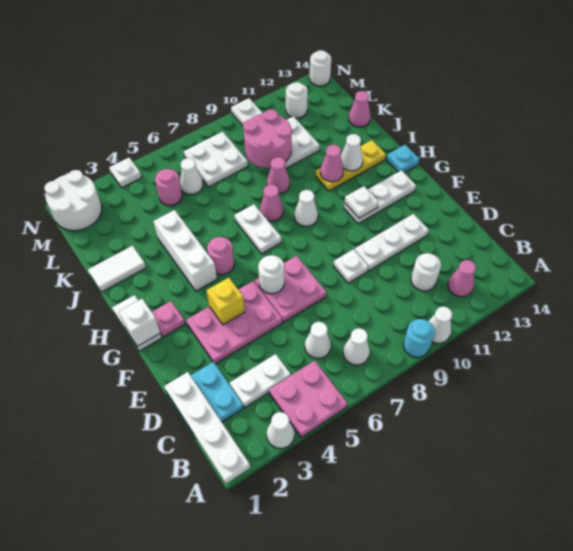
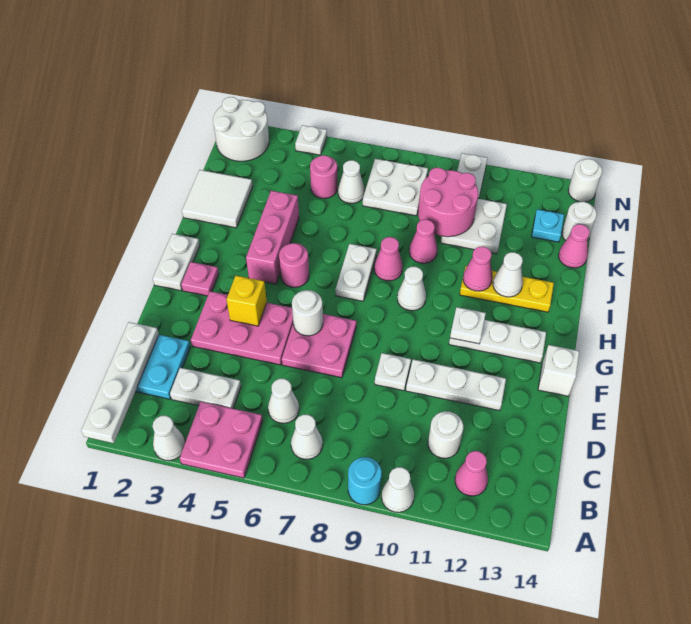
white brick G1 level 2 -> white brick F14 level 1
white brick H4:J4 level 1 -> pink brick H4:J4 level 1
cyan plate H14 level 1 -> cyan plate L13 level 1
white tile J1:J2 level 1 -> white tile J1:K2 level 1
white round brick M12 level 1 -> white round brick L14 level 1

